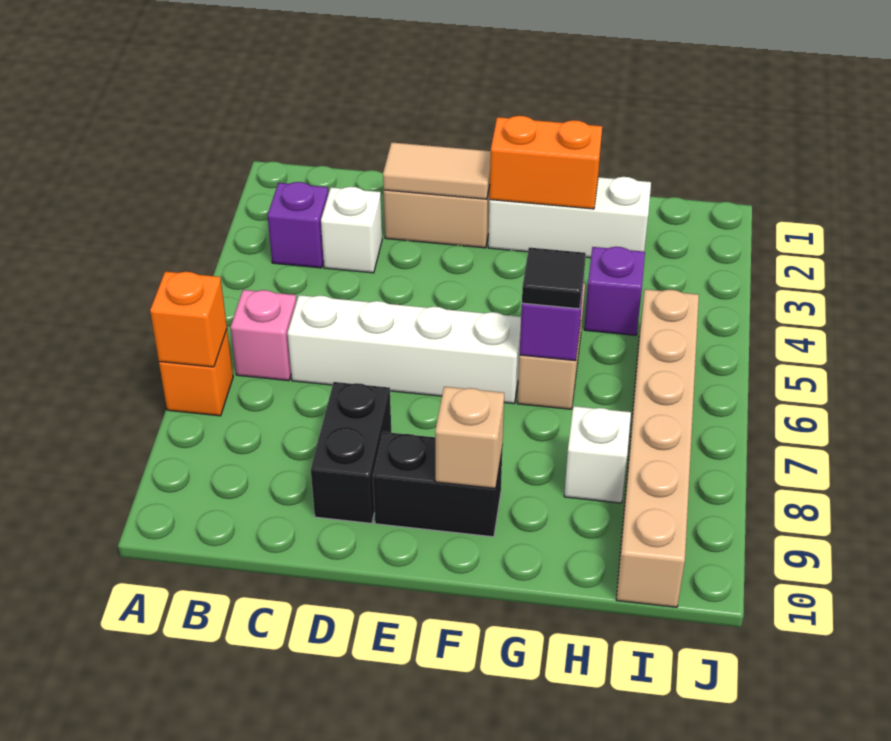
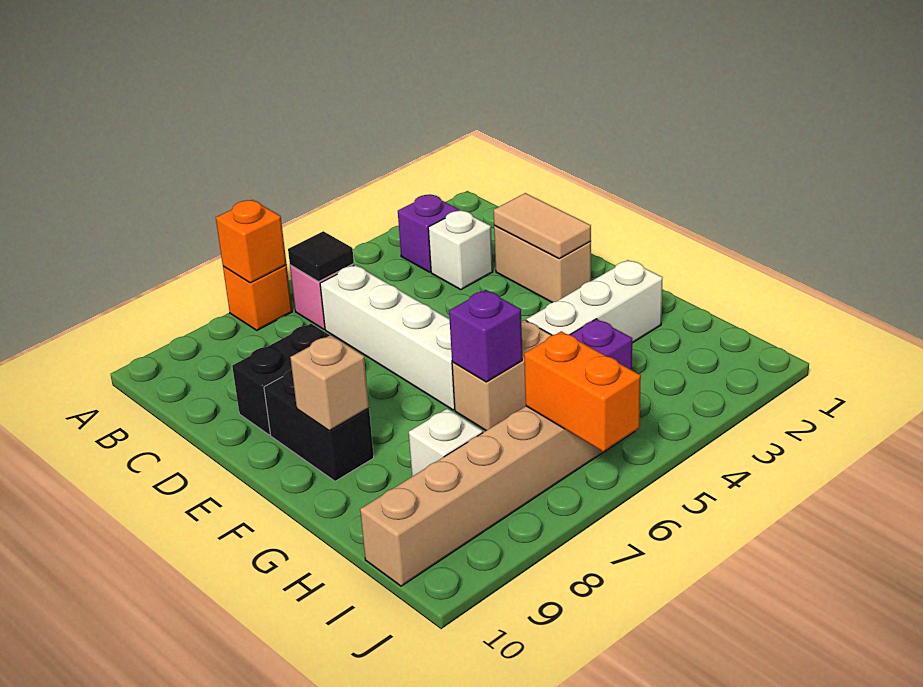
white brick F2:H2 level 1 -> white brick G2:G4 level 1
orange brick F2:G2 level 2 -> orange brick I6:J6 level 2
black tile G6 level 3 -> black tile B6 level 2

